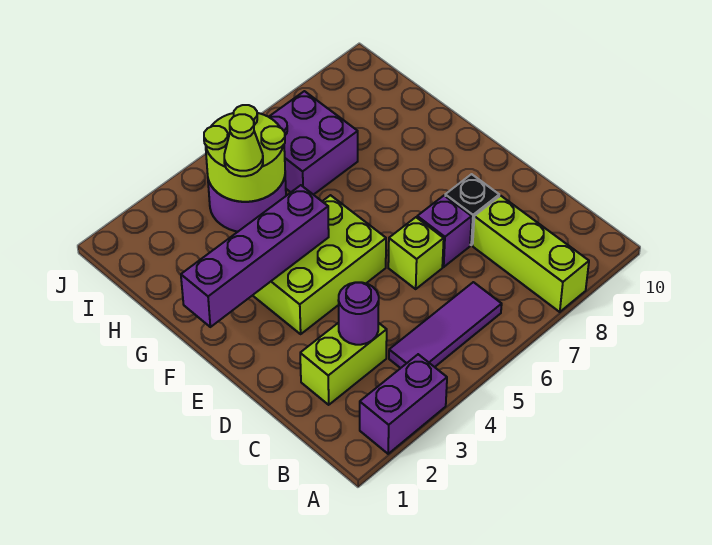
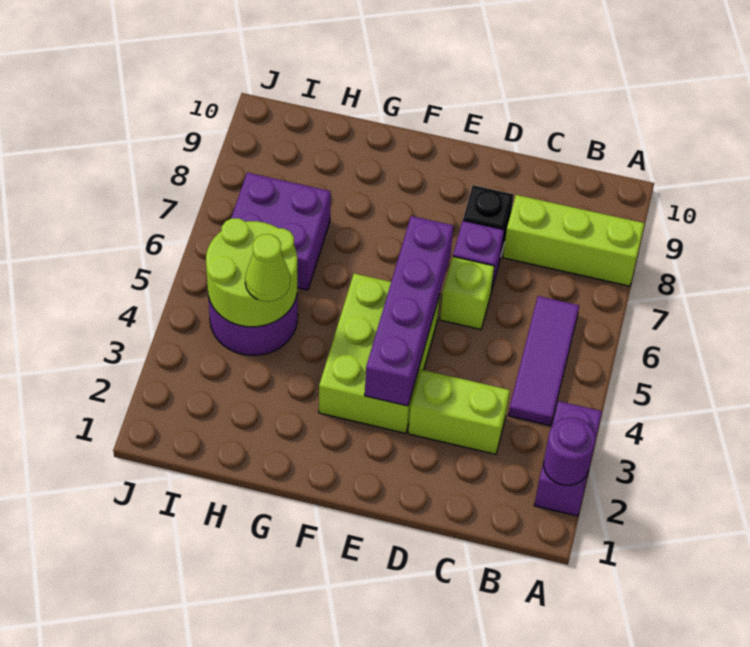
lime brick C2:C3 level 1 -> lime brick C3:D3 level 1
purple round brick C3 level 2 -> purple round brick A2 level 2
purple brick F1:F4 level 2 -> purple brick E3:E6 level 2

